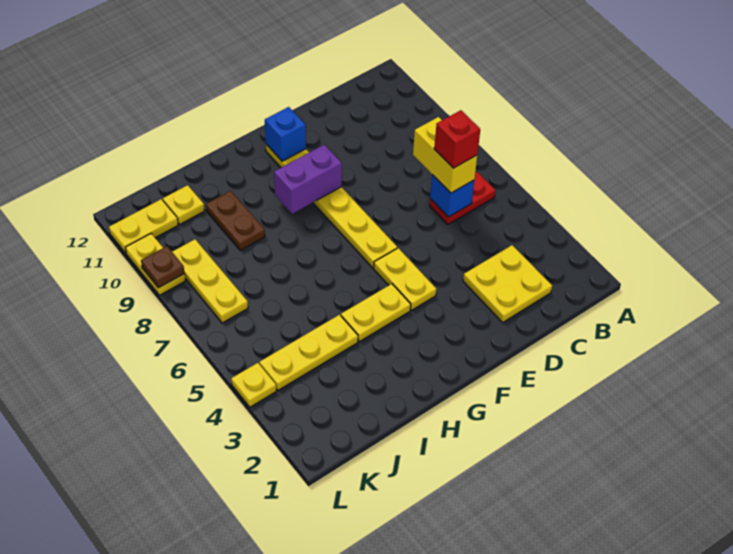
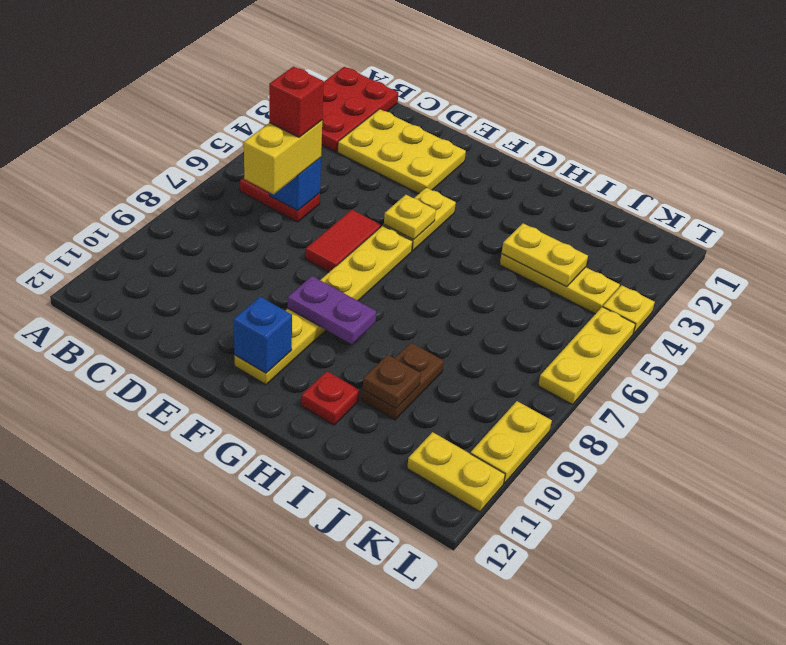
none -> red plate A1:B3 level 1
yellow plate C2:D3 level 1 -> yellow plate C2:E3 level 1
none -> red tile E6:E7 level 1
purple brick F9:G9 level 2 -> purple plate F9:G9 level 2
yellow plate G4:H4 level 1 -> yellow plate I4:J4 level 2
none -> red plate H11 level 1
yellow plate J11 level 1 -> yellow plate F5 level 2
yellow plate K7:K9 level 1 -> yellow plate L5:L7 level 1
brown plate L9 level 2 -> brown plate I10 level 2

